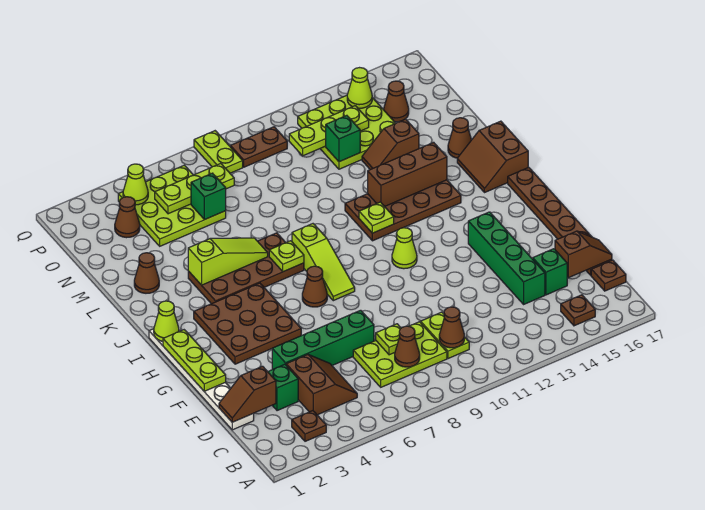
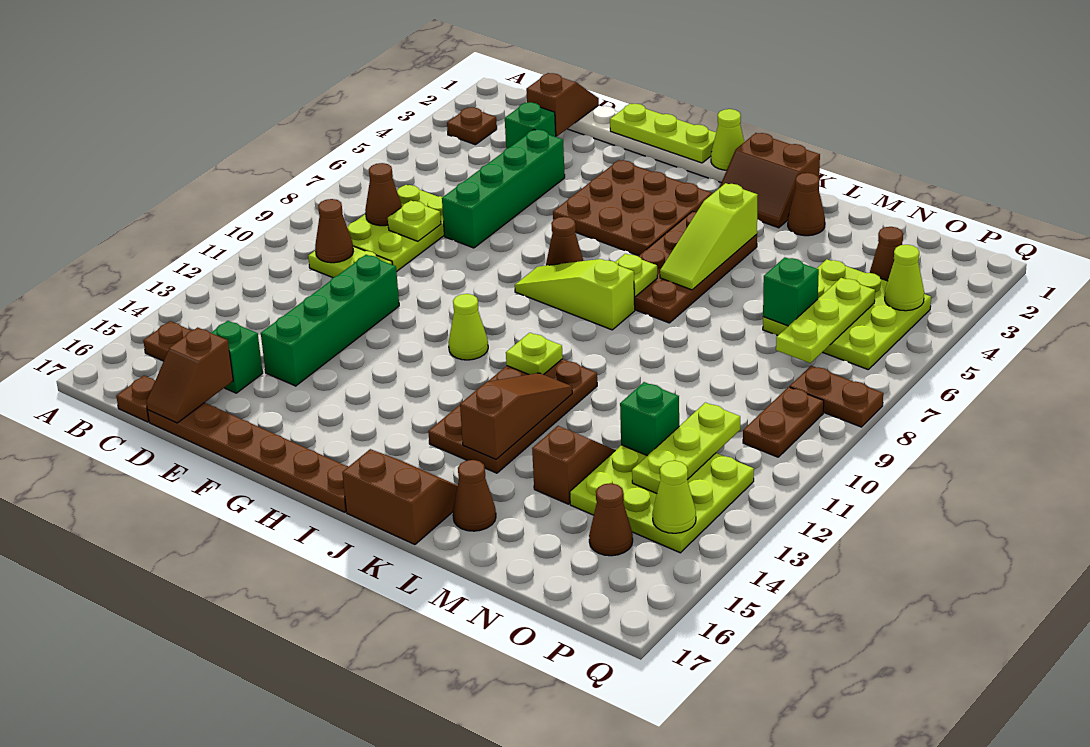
brown slope C4:D5 level 1 top 4 -> brown slope J1:K2 level 1 top 1
green brick D14:G14 level 1 -> green brick E11:E14 level 1
brown brick K12:K14 level 2 -> brown slope K12:K14 level 2 top 14
lime plate P8:Q8 level 1 -> brown plate P8:Q8 level 1

